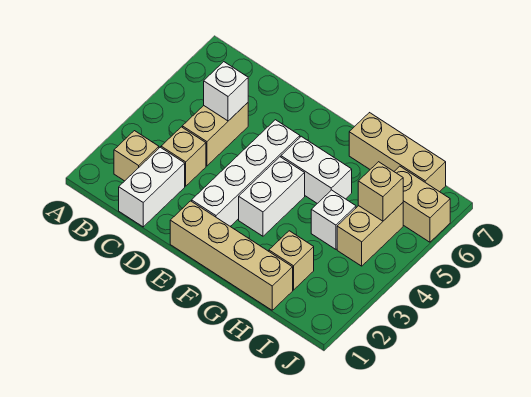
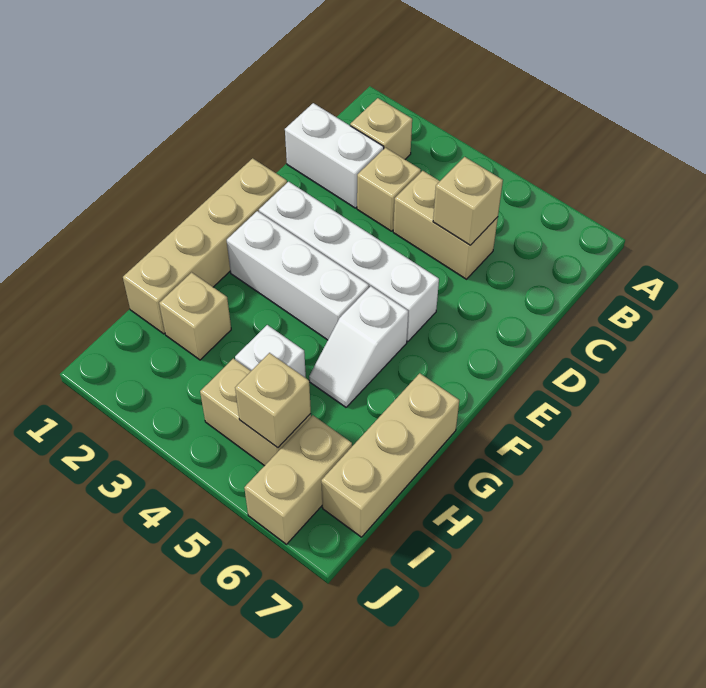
white brick C5 level 2 -> tan brick C5 level 2
white brick F3:F4 level 1 -> white brick F2:F4 level 1
white brick F5:G5 level 1 -> white slope F5:G5 level 1 top F

